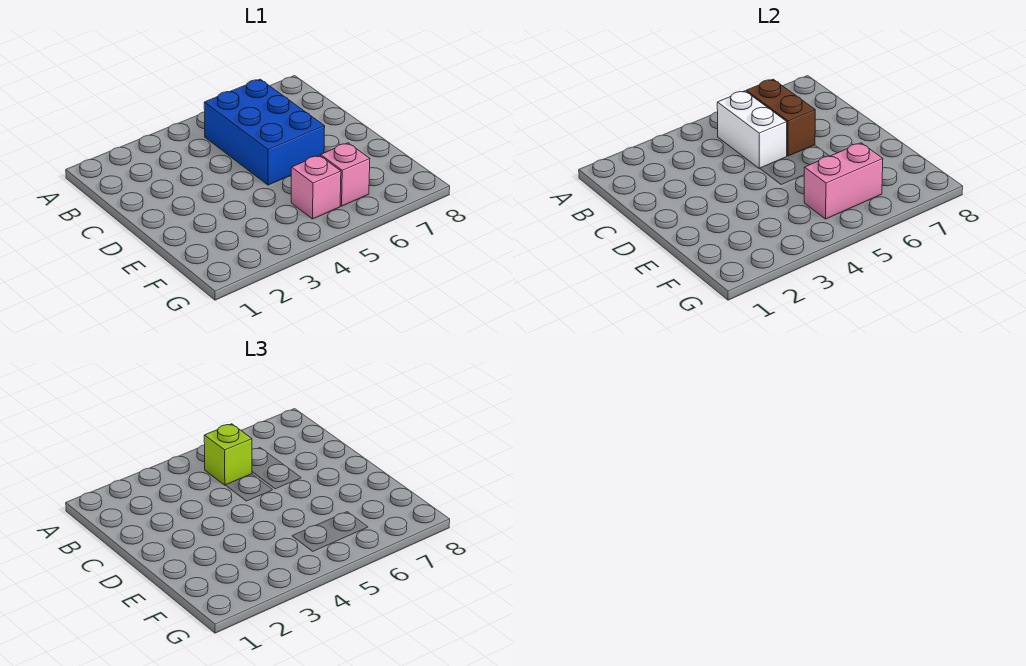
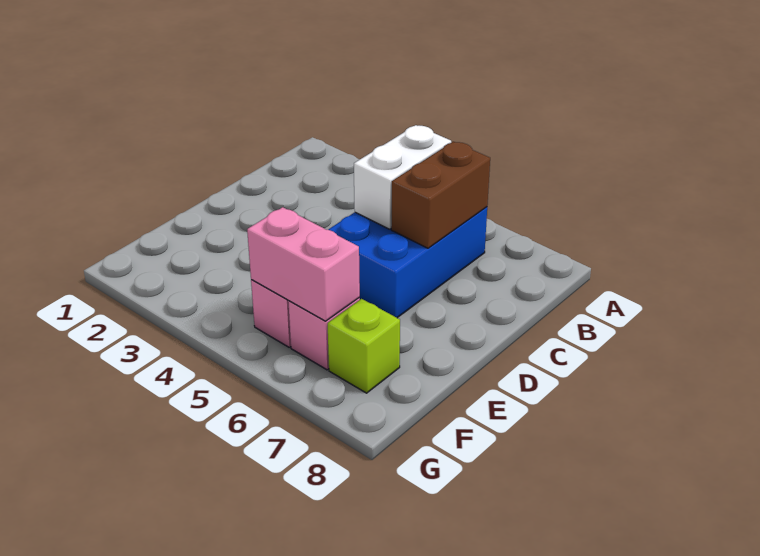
lime brick B5 level 3 -> lime brick F7 level 1

